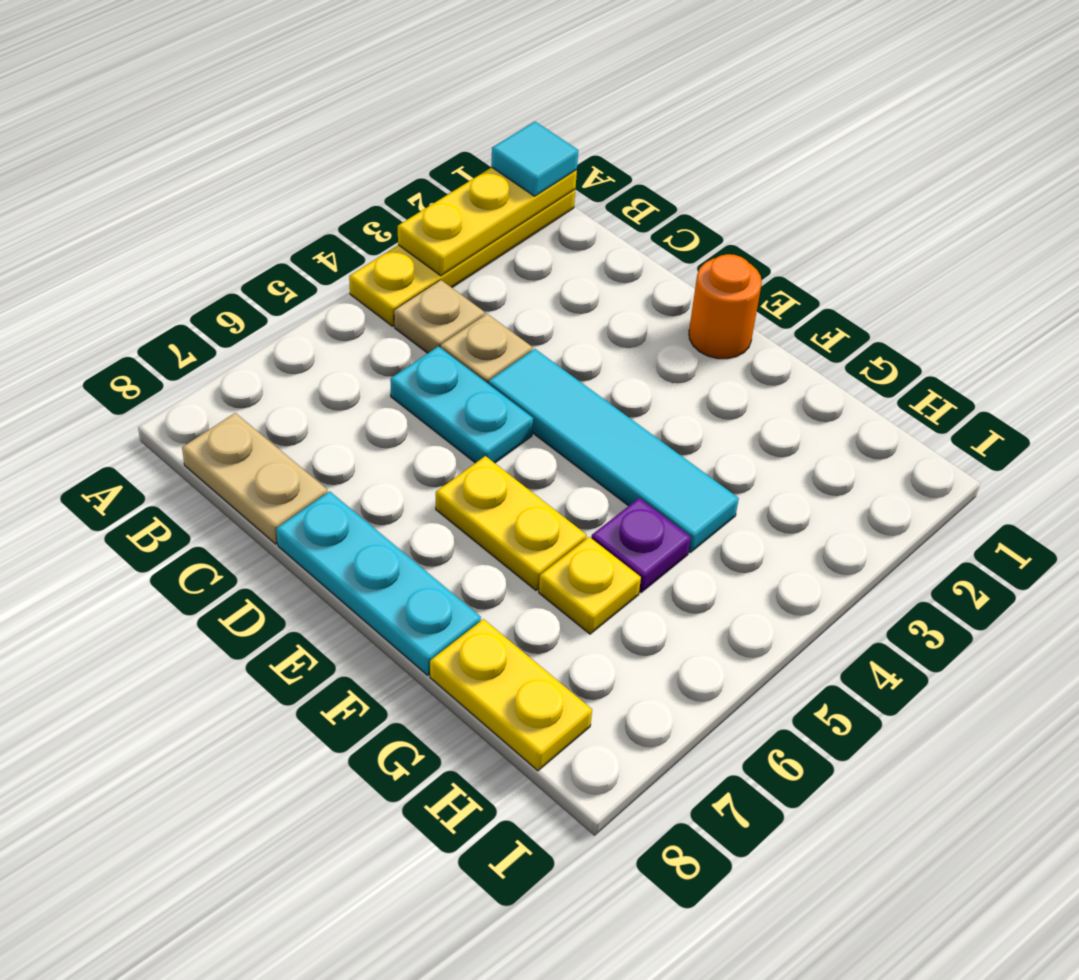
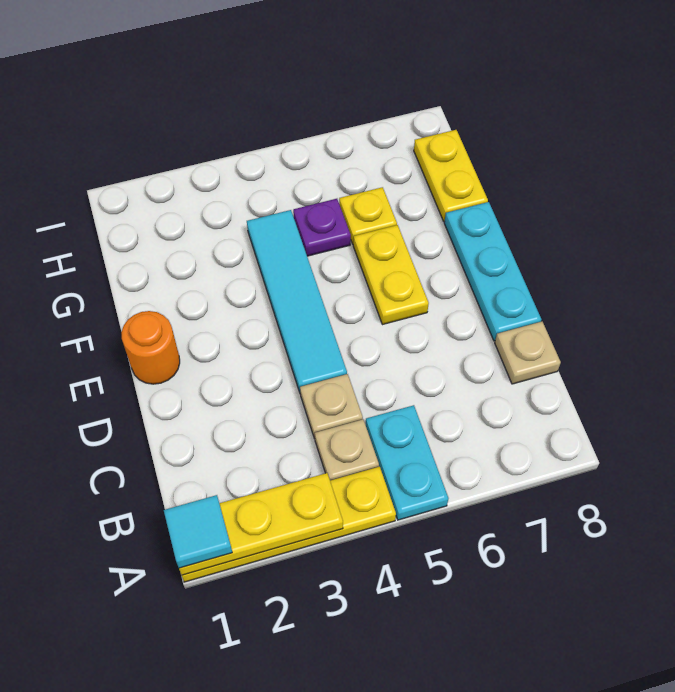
tan plate B8:C8 level 1 -> tan plate C8 level 1
cyan plate C5:D5 level 1 -> cyan plate A5:B5 level 1

